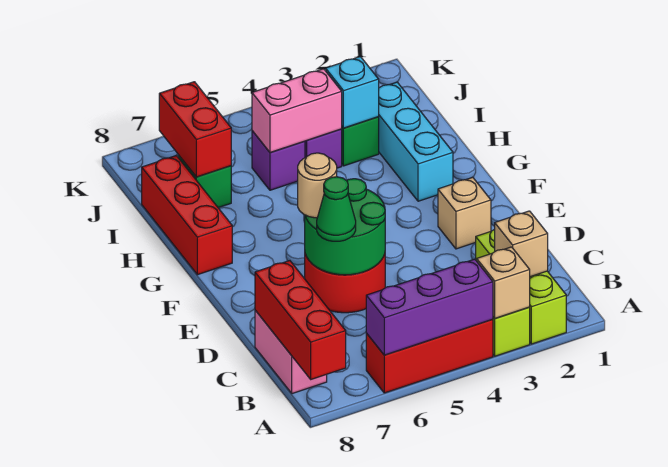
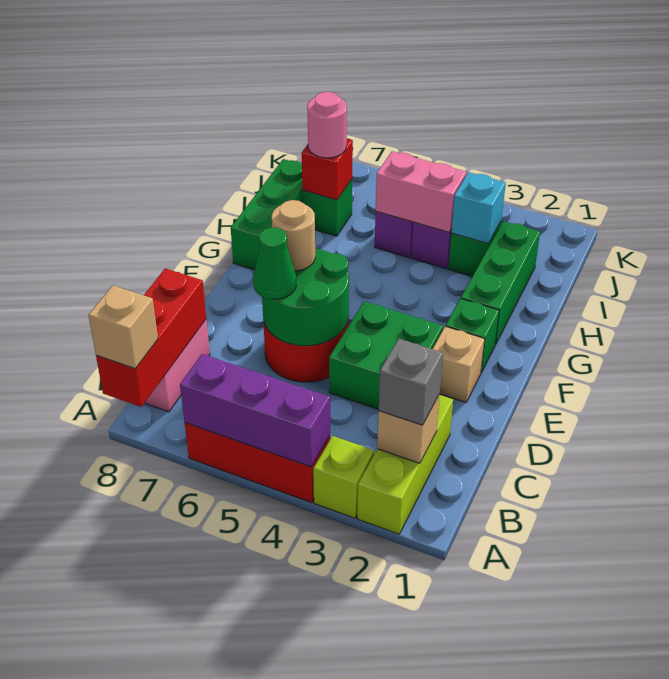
tan brick A3 level 2 -> tan brick A8 level 3
none -> grey brick B2 level 3
none -> green brick D3:E4 level 1
none -> green brick F2 level 1
cyan brick G2:I2 level 1 -> green brick G2:I2 level 1
red brick G8:I8 level 1 -> green brick G8:I8 level 1
red brick I7:J7 level 2 -> red brick I7 level 2
none -> pink round brick I7 level 3

